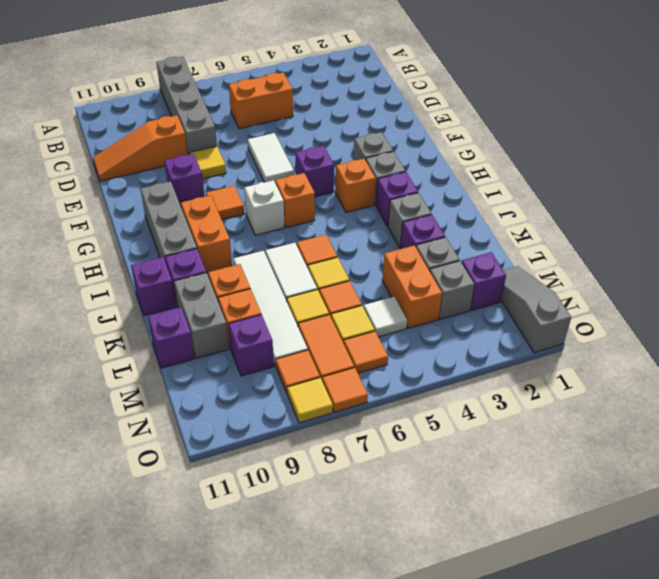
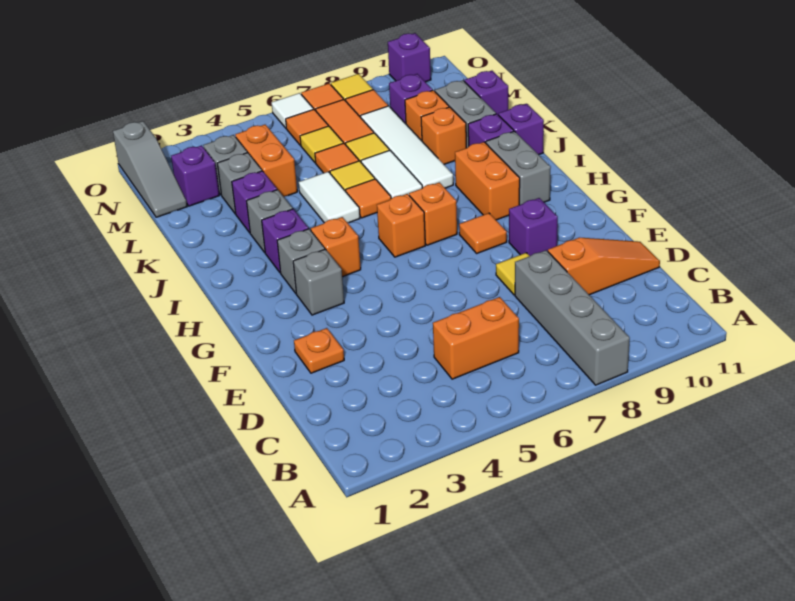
none -> orange plate E2 level 1
white tile E6:F6 level 1 -> white tile J5:K5 level 1
purple brick G5 level 1 -> purple brick O10 level 1
grey brick G10:I10 level 1 -> grey brick H10:I10 level 1
white brick H7 level 1 -> orange brick H7 level 1
white tile M5 level 1 -> white tile O6 level 1

